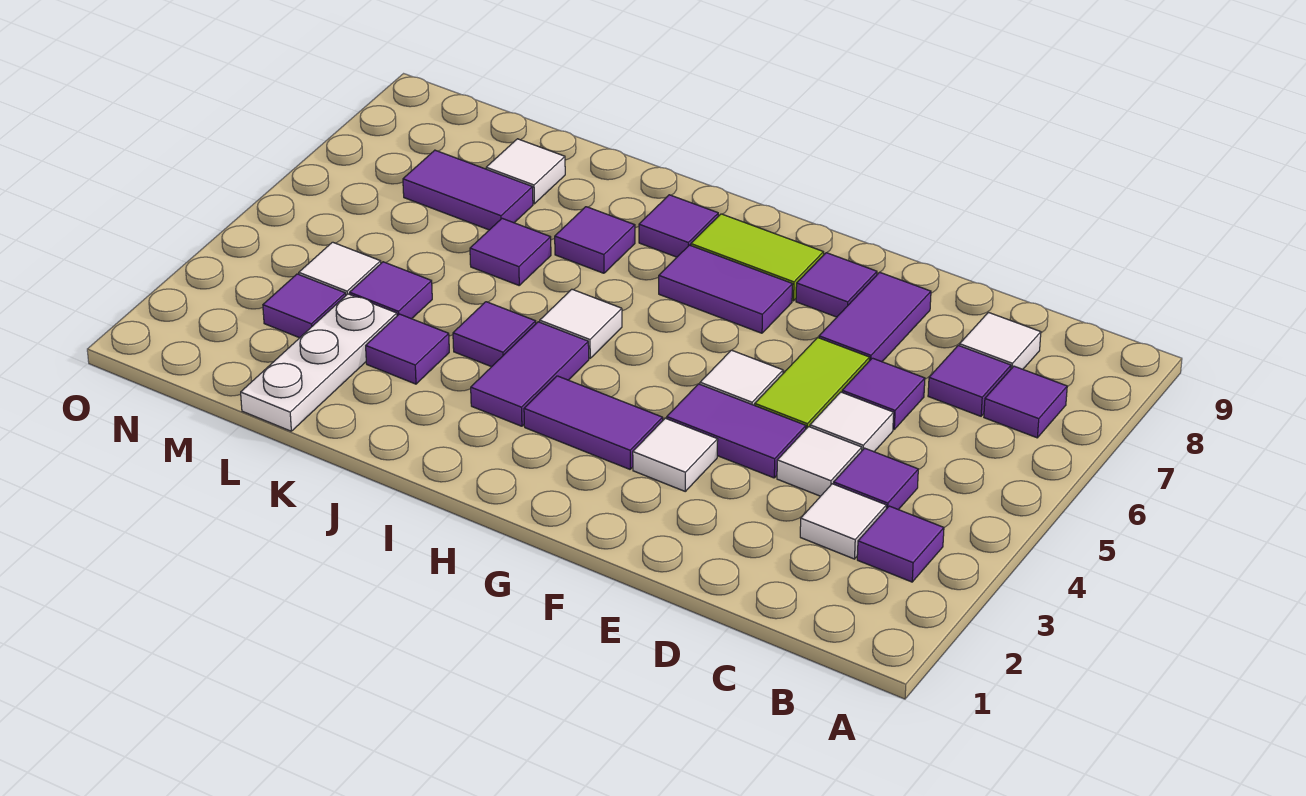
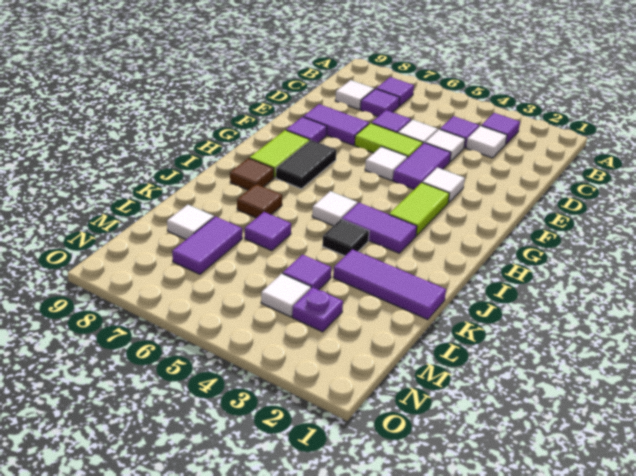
purple tile G3:H3 level 1 -> lime tile G3:H3 level 1
purple tile G7:H7 level 1 -> black tile G7:H7 level 1
purple tile I8 level 1 -> brown tile I8 level 1
purple tile J4 level 1 -> black tile J4 level 1
purple tile J7 level 1 -> brown tile J7 level 1
purple tile K3 level 1 -> purple tile K1:K3 level 1
white plate L1:L3 level 1 -> none
purple tile M3 level 1 -> purple plate M3 level 1

